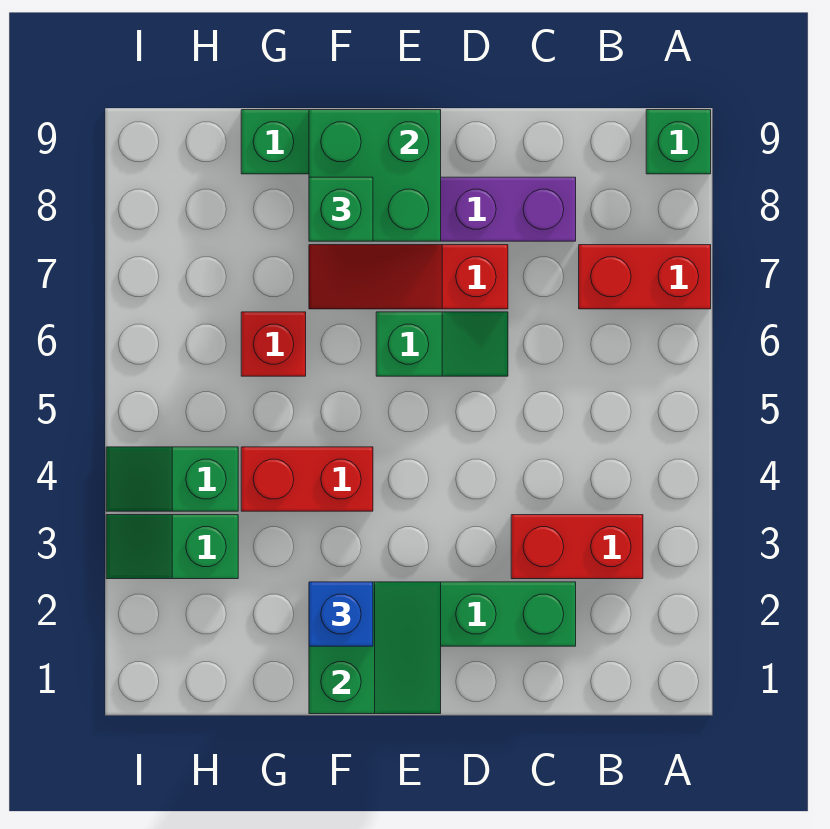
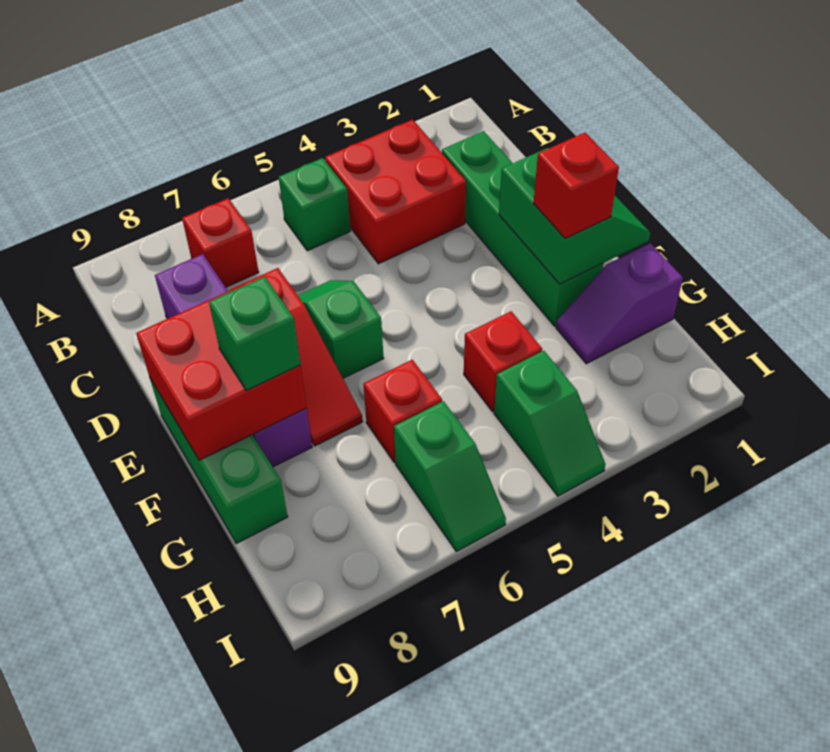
red brick A7:B7 level 1 -> red brick B7 level 1
green brick A9 level 1 -> green brick B5 level 1
red brick B3:C3 level 1 -> red brick B3:C4 level 1
green slope E1:F2 level 2 top F -> green slope E1:F2 level 2 top 2
green brick E8:F9 level 2 -> red brick E8:F9 level 2
blue brick F2 level 3 -> red brick F2 level 3
red brick F4:G4 level 1 -> red brick G4 level 1
none -> purple slope G1:G2 level 1 top 1
green slope H3:I3 level 1 top H -> green slope H6:I6 level 1 top H

